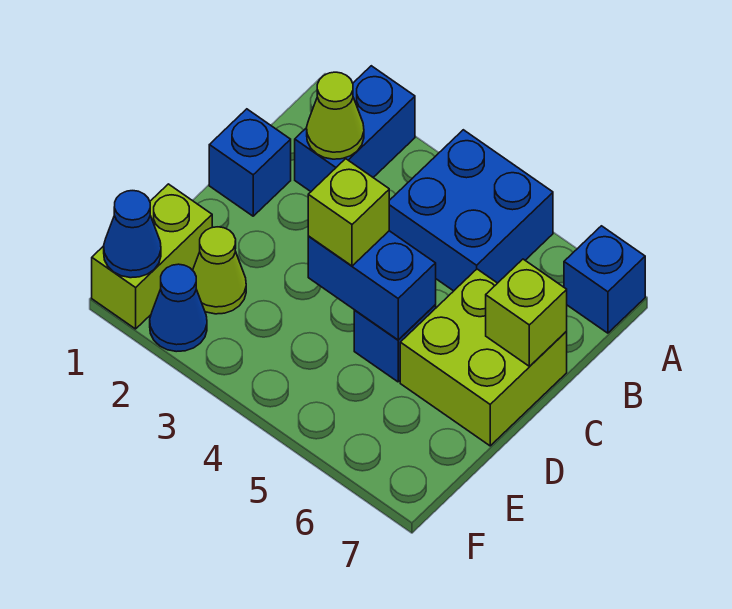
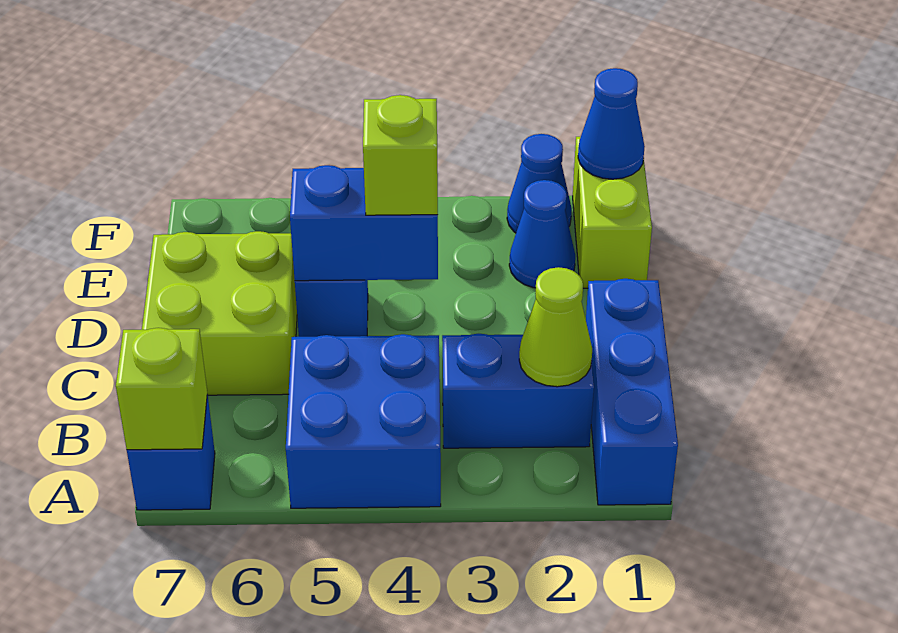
blue brick A2:B2 level 1 -> blue brick B2:B3 level 1
blue brick C1 level 1 -> blue brick A1:C1 level 1
lime brick C7 level 2 -> lime brick A7 level 2
lime cone E2 level 1 -> blue cone E2 level 1

